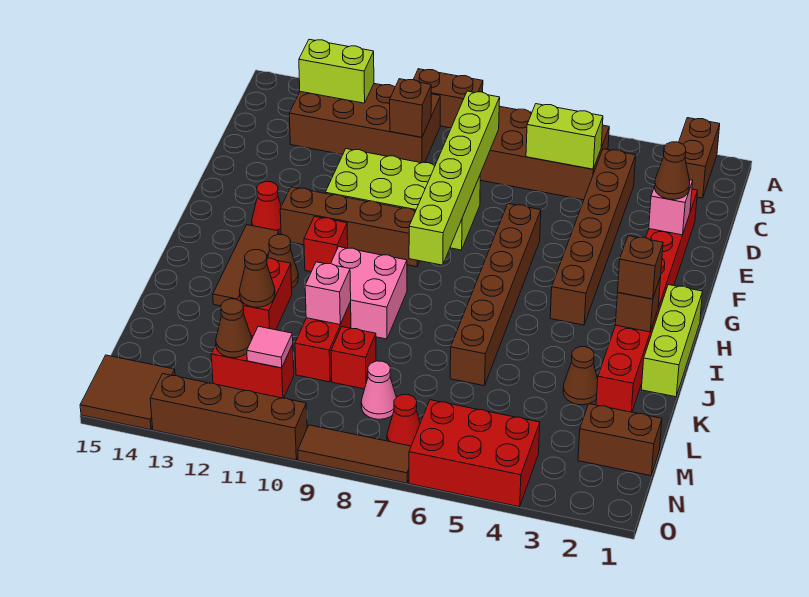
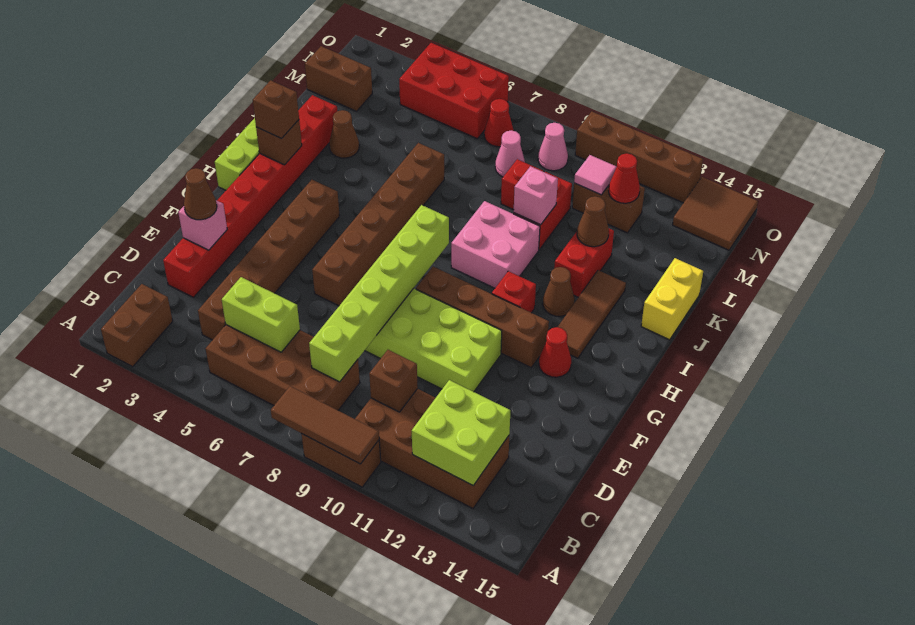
lime brick B12:B13 level 2 -> lime brick B12:C13 level 2
none -> yellow brick J15:K15 level 1
red brick M11:M12 level 1 -> brown brick M11:M12 level 1
brown cone M12 level 2 -> red cone M12 level 2
none -> pink cone N9 level 1
brown tile O7:O9 level 1 -> brown tile A8:A10 level 2

